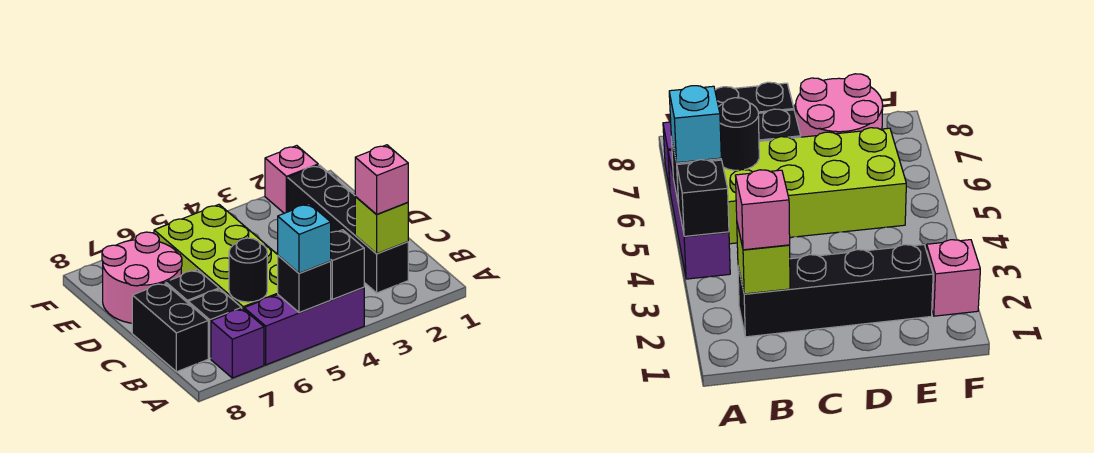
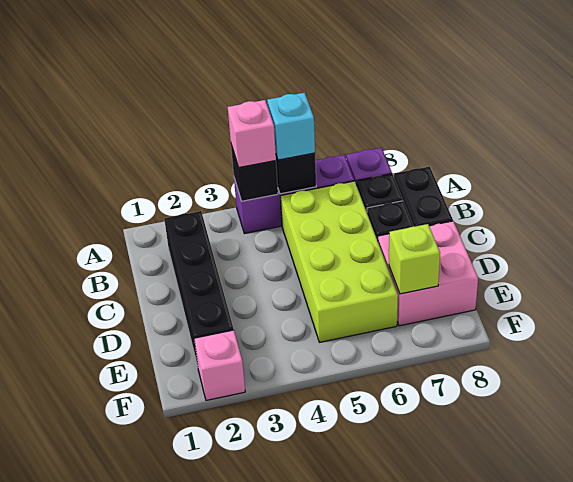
lime brick B2 level 2 -> lime brick E7 level 2
pink brick B2 level 3 -> pink brick A4 level 3
black round brick B6 level 2 -> none
pink round brick D7:E8 level 1 -> pink brick D7:E8 level 1

